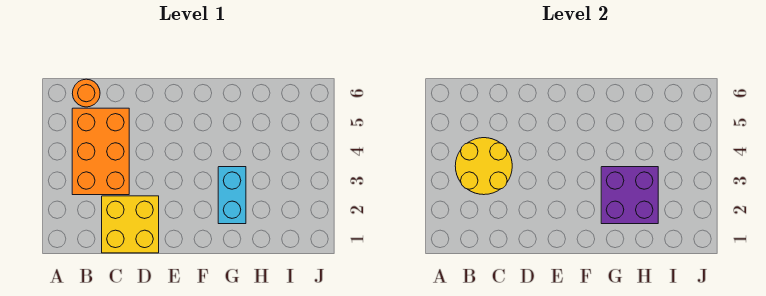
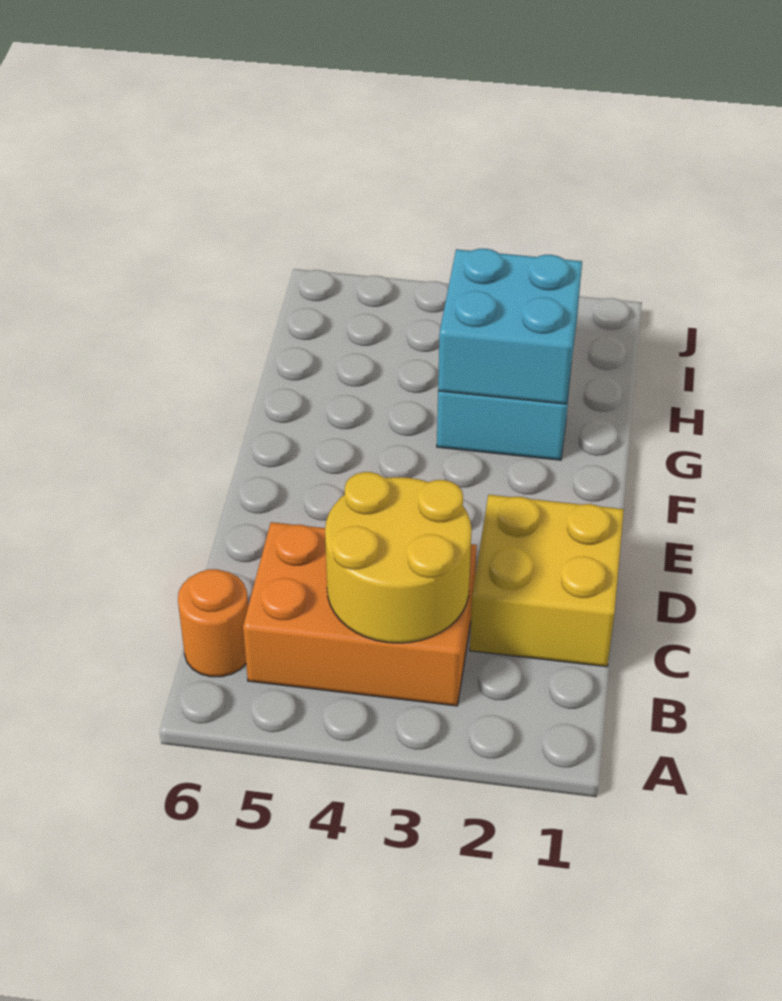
purple brick G2:H3 level 2 -> cyan brick G2:H3 level 2

